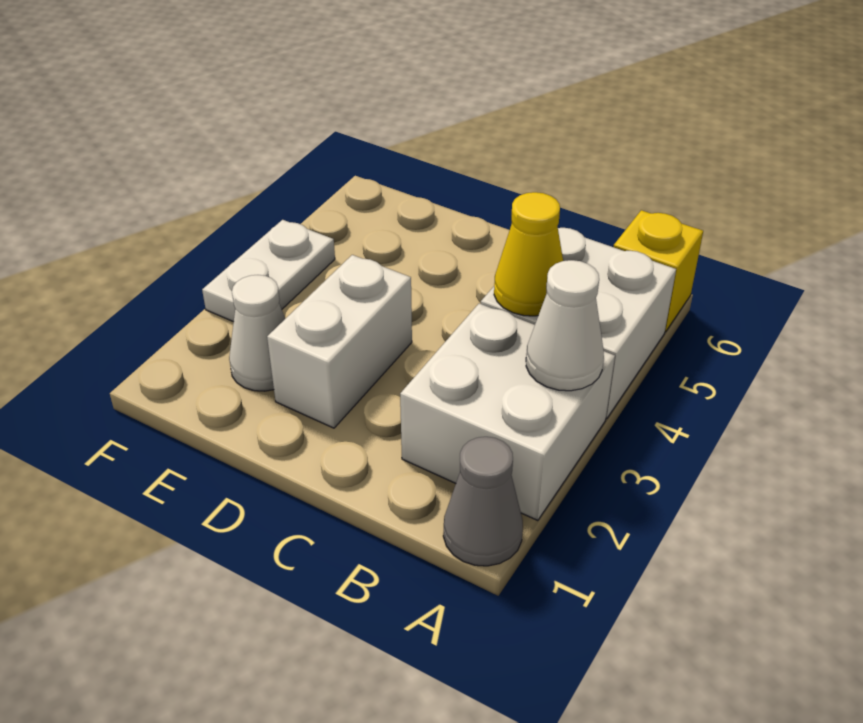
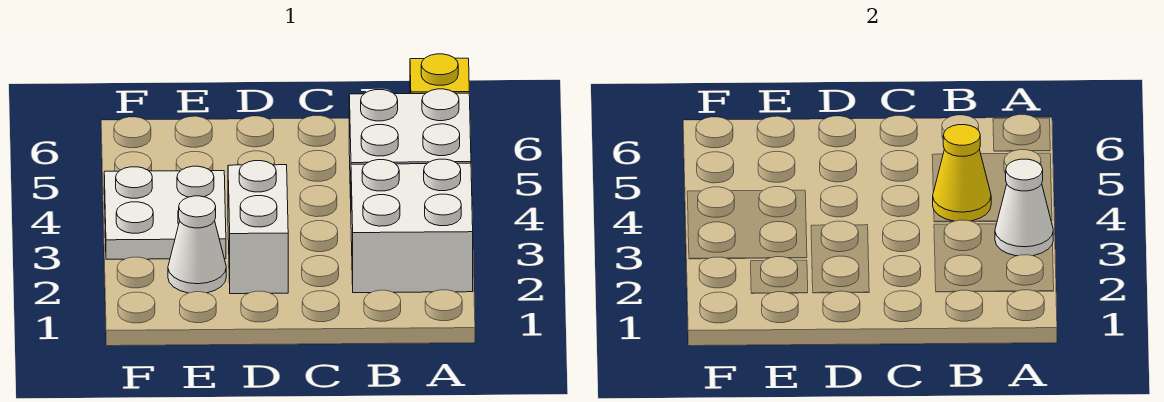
grey cone A1 level 1 -> none
white plate F3:F4 level 1 -> white plate E3:F4 level 1

